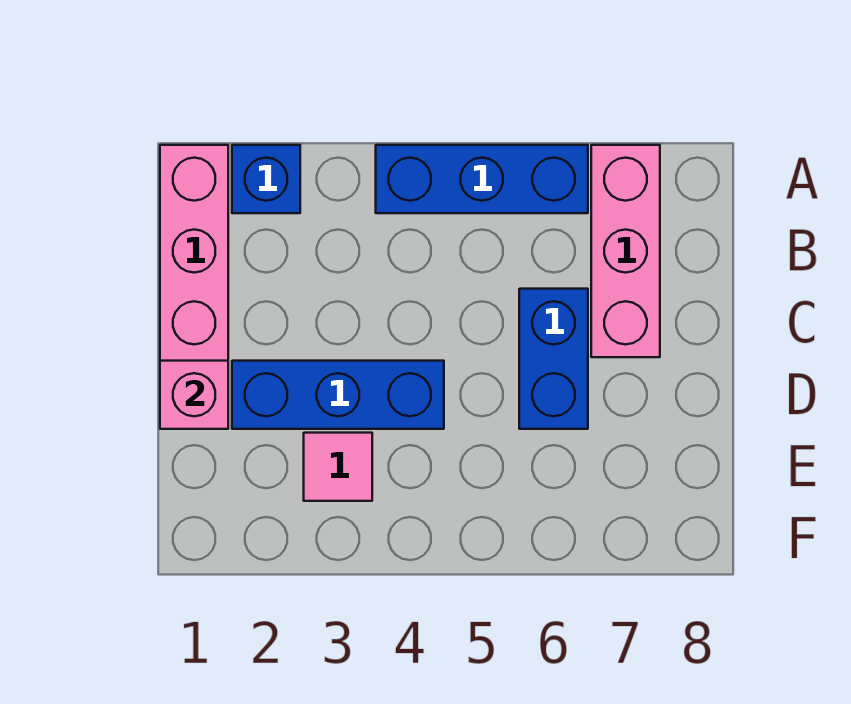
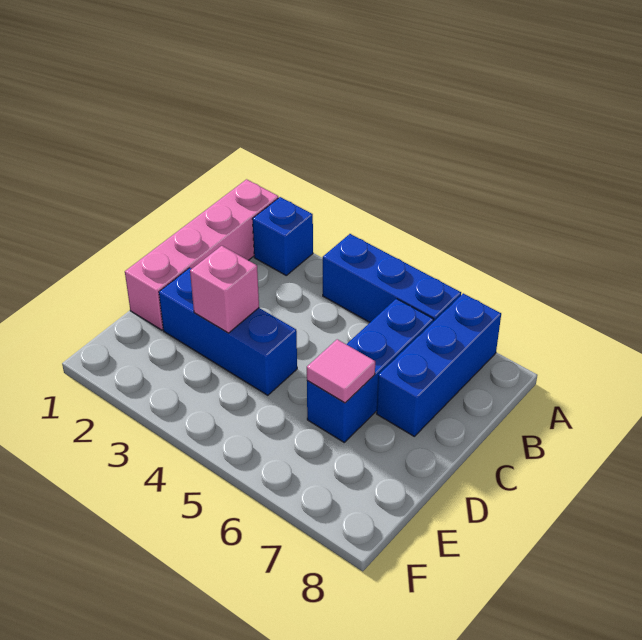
pink brick A7:C7 level 1 -> blue brick A7:C7 level 1
blue brick C6:D6 level 1 -> blue brick B6:D6 level 1
pink brick D1 level 2 -> pink brick D3 level 2
pink tile E3 level 1 -> pink tile D6 level 2

